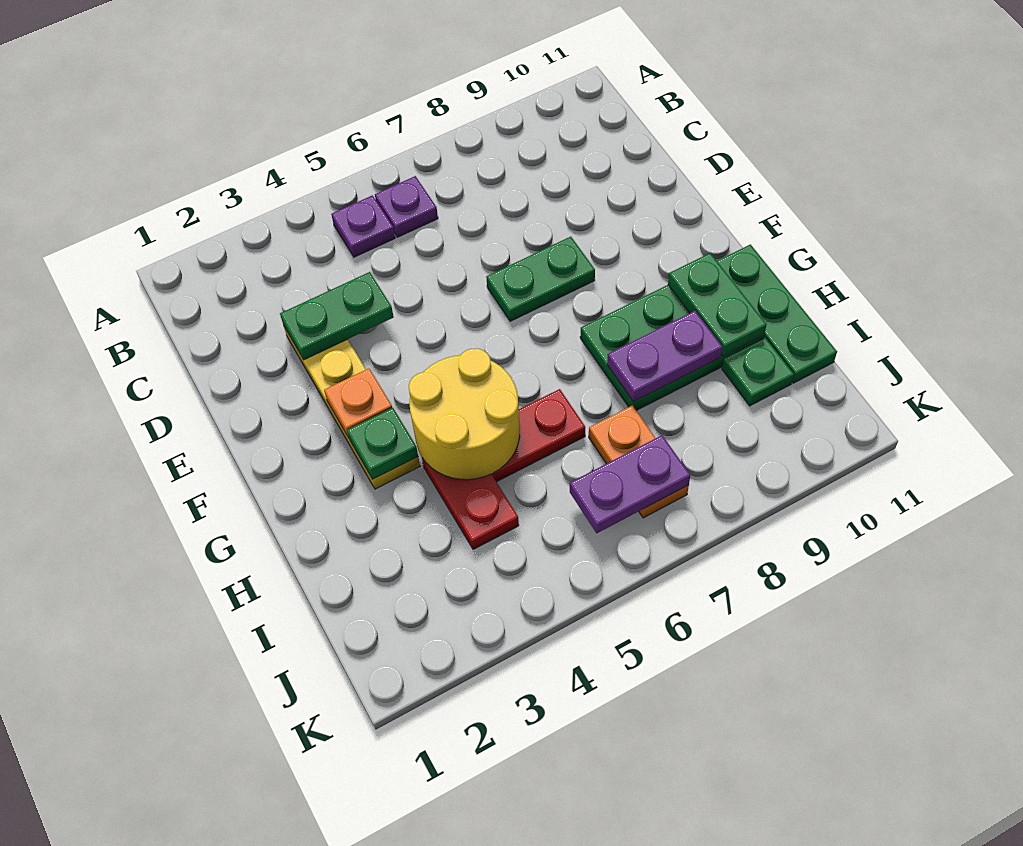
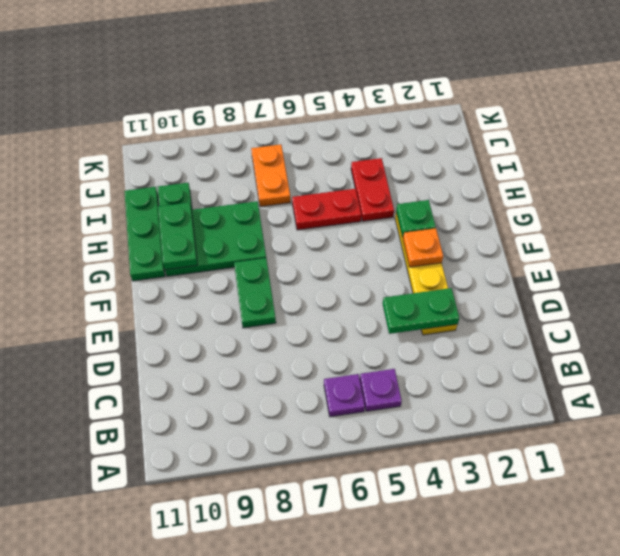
green plate E7:E8 level 1 -> green plate E8:F8 level 1
yellow round brick G4:H5 level 2 -> none
purple plate H8:H9 level 2 -> none
purple plate J6:J7 level 2 -> none

